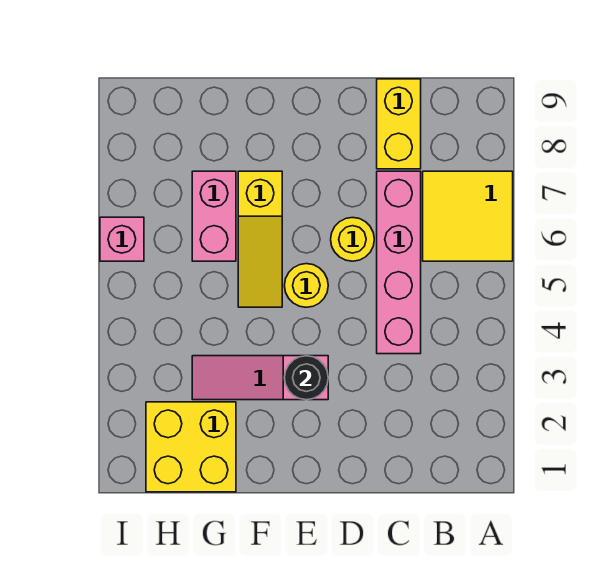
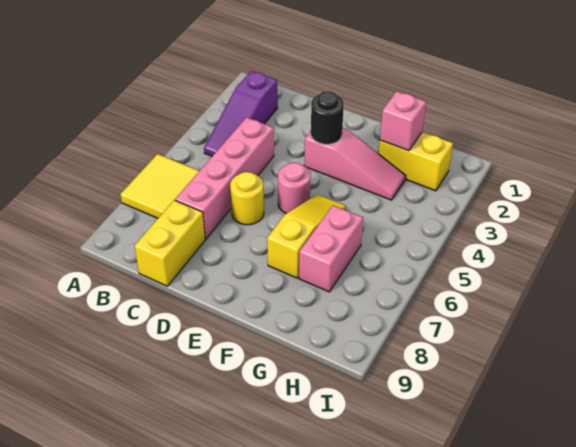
none -> purple slope B2:B4 level 1 top 2
yellow round brick E5 level 1 -> pink round brick E5 level 1
yellow brick G1:H2 level 1 -> yellow brick G2:H2 level 1
pink brick I6 level 1 -> pink brick G2 level 2

